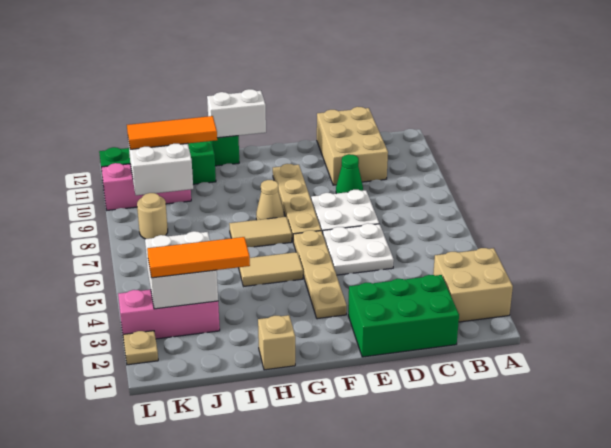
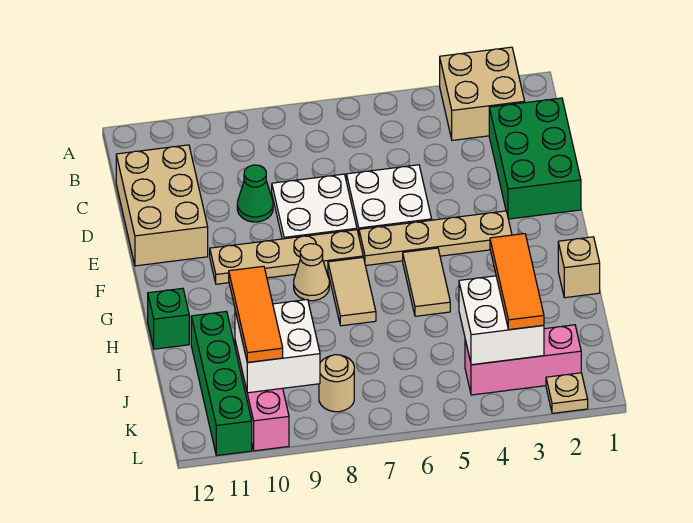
tan brick C10:D12 level 1 -> tan brick C11:E12 level 1
white brick G12:H12 level 2 -> none
pink brick J3:L3 level 1 -> pink brick K2:K4 level 1

